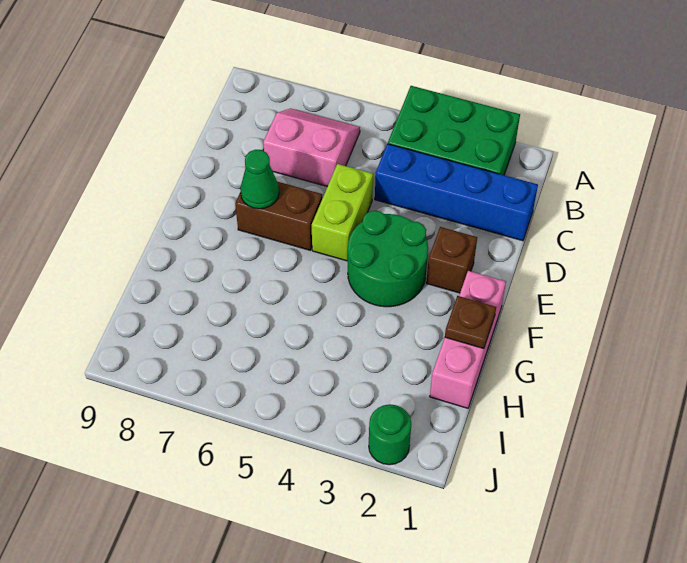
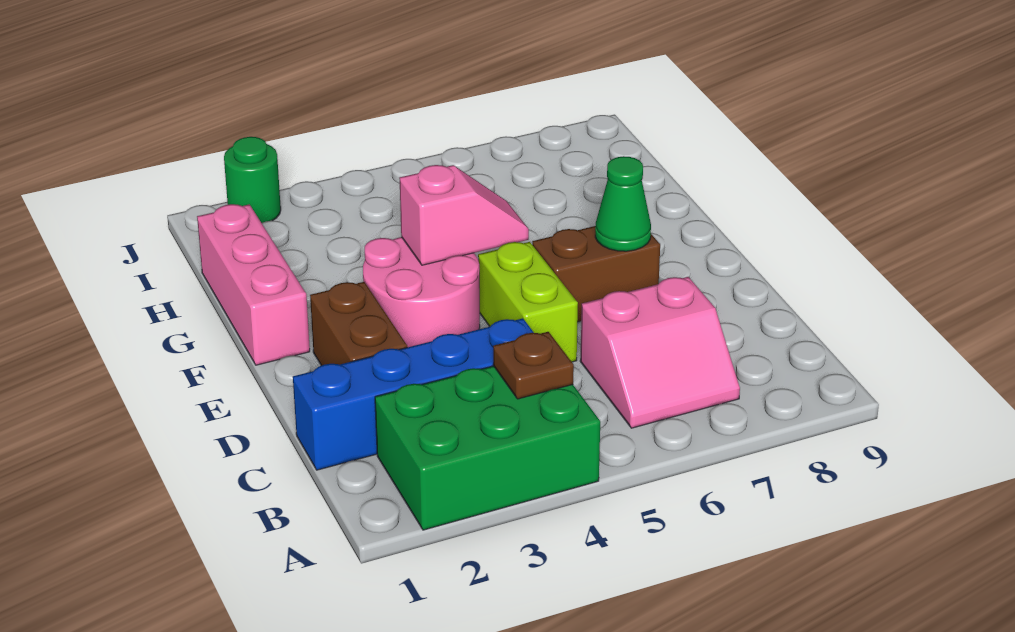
brown brick E2 level 1 -> brown brick D2:E2 level 1
green round brick E3:F4 level 1 -> pink round brick E3:F4 level 1
none -> pink slope F4:F5 level 2 top 4
brown plate G1 level 2 -> brown plate B4 level 2

